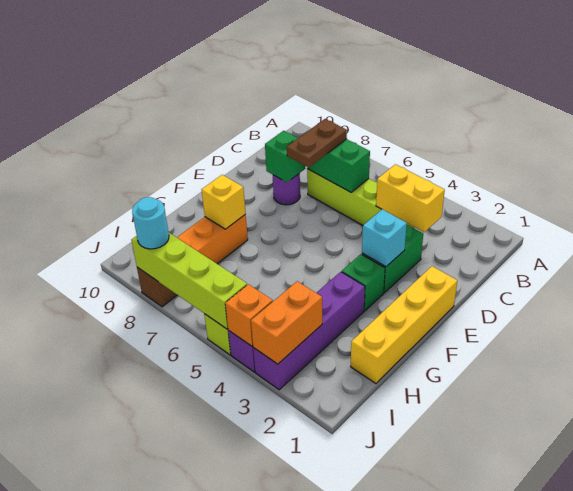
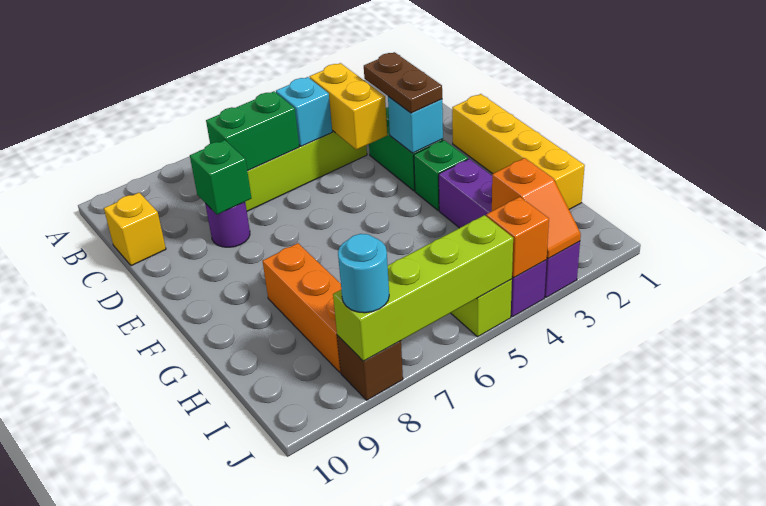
yellow brick C3:C4 level 2 -> yellow brick C4:D4 level 2
none -> cyan brick C5 level 2
brown plate C7:D7 level 3 -> brown plate D3:E3 level 3
yellow brick G8 level 2 -> yellow brick C10 level 1
orange brick I3:J3 level 2 -> orange slope I3:J3 level 2 top I

